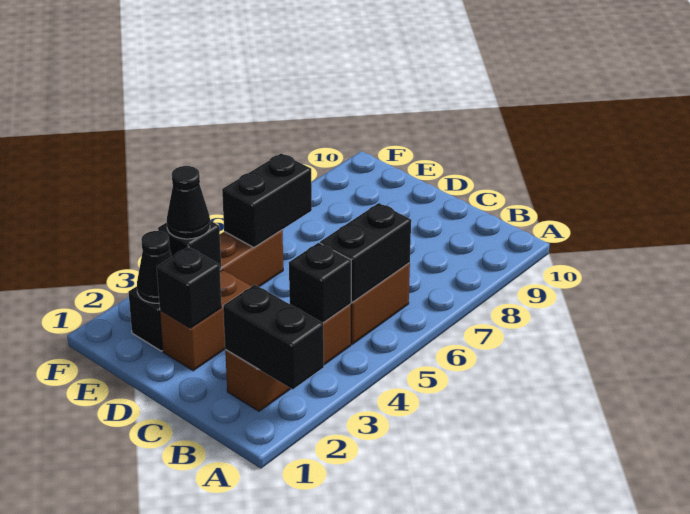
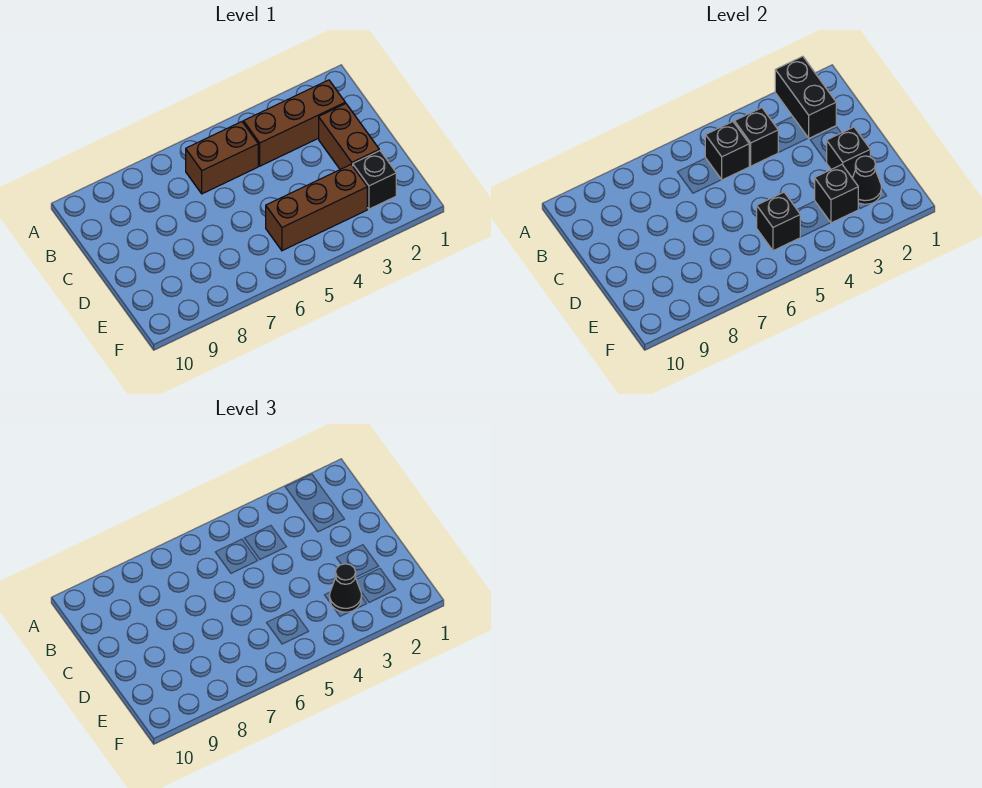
black brick B5:B6 level 2 -> black brick B5 level 2
brown brick D2:D3 level 1 -> brown brick C2:D2 level 1
black brick E5:E6 level 2 -> black brick E5 level 2

